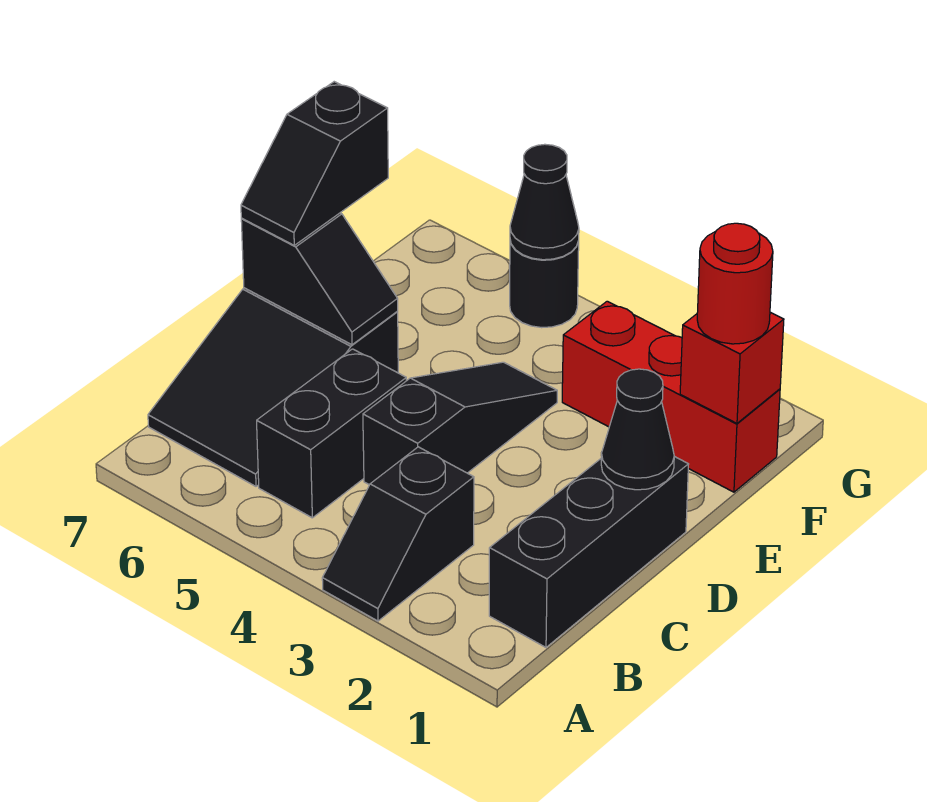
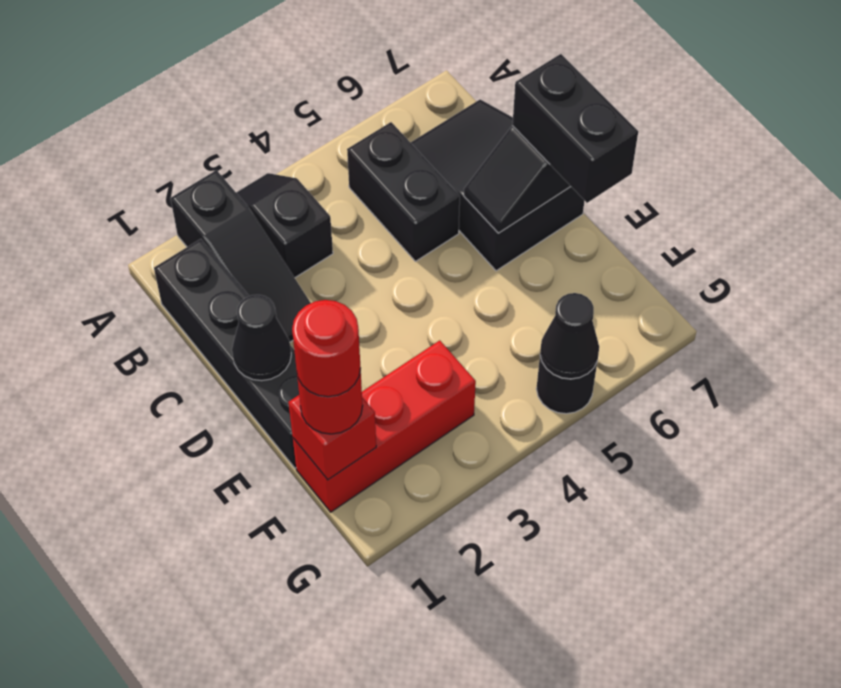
black brick B1:D1 level 1 -> black brick B1:E1 level 1
black slope C4:E4 level 1 top C -> black slope A2:C2 level 1 top A
black slope D7:E7 level 3 top E -> black brick D7:E7 level 3
none -> red round brick F1 level 4

